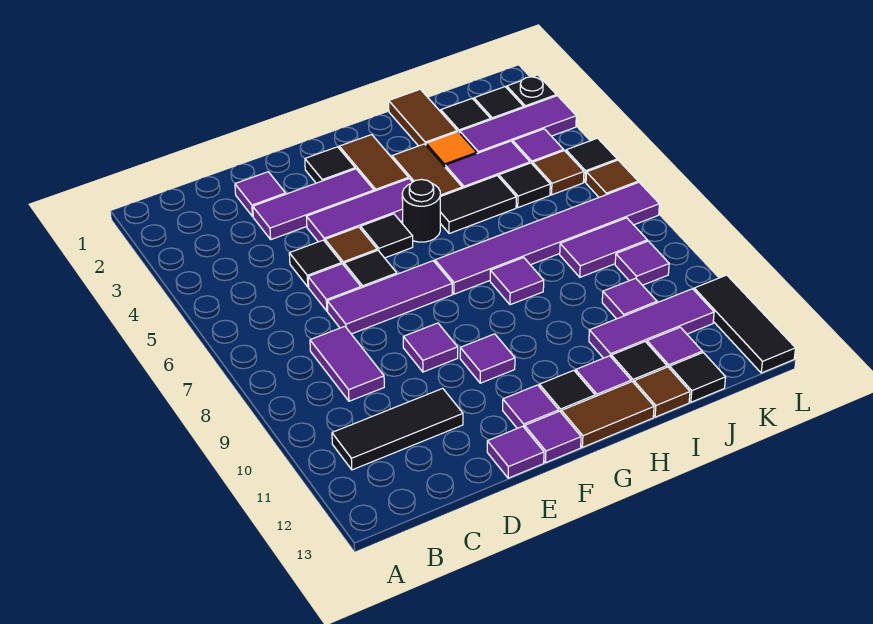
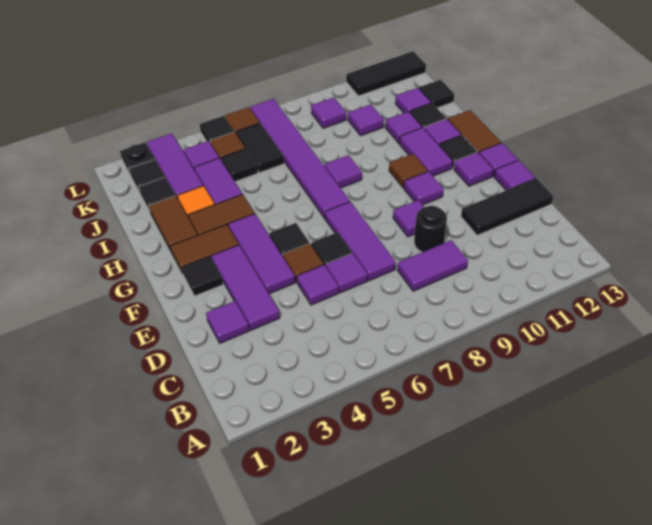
black tile B11:D11 level 1 -> black tile D11:D13 level 1
black tile D5 level 1 -> purple tile D5 level 1
black round brick G5 level 1 -> black round brick D9 level 1
black tile H5:I5 level 1 -> black tile J6:K6 level 1
brown tile I1:I2 level 1 -> brown tile H2:I2 level 1
purple tile I11:K11 level 1 -> purple tile I11 level 1
brown tile I13 level 1 -> brown tile G10 level 1
purple tile J8:K8 level 1 -> purple tile G11:H11 level 1

